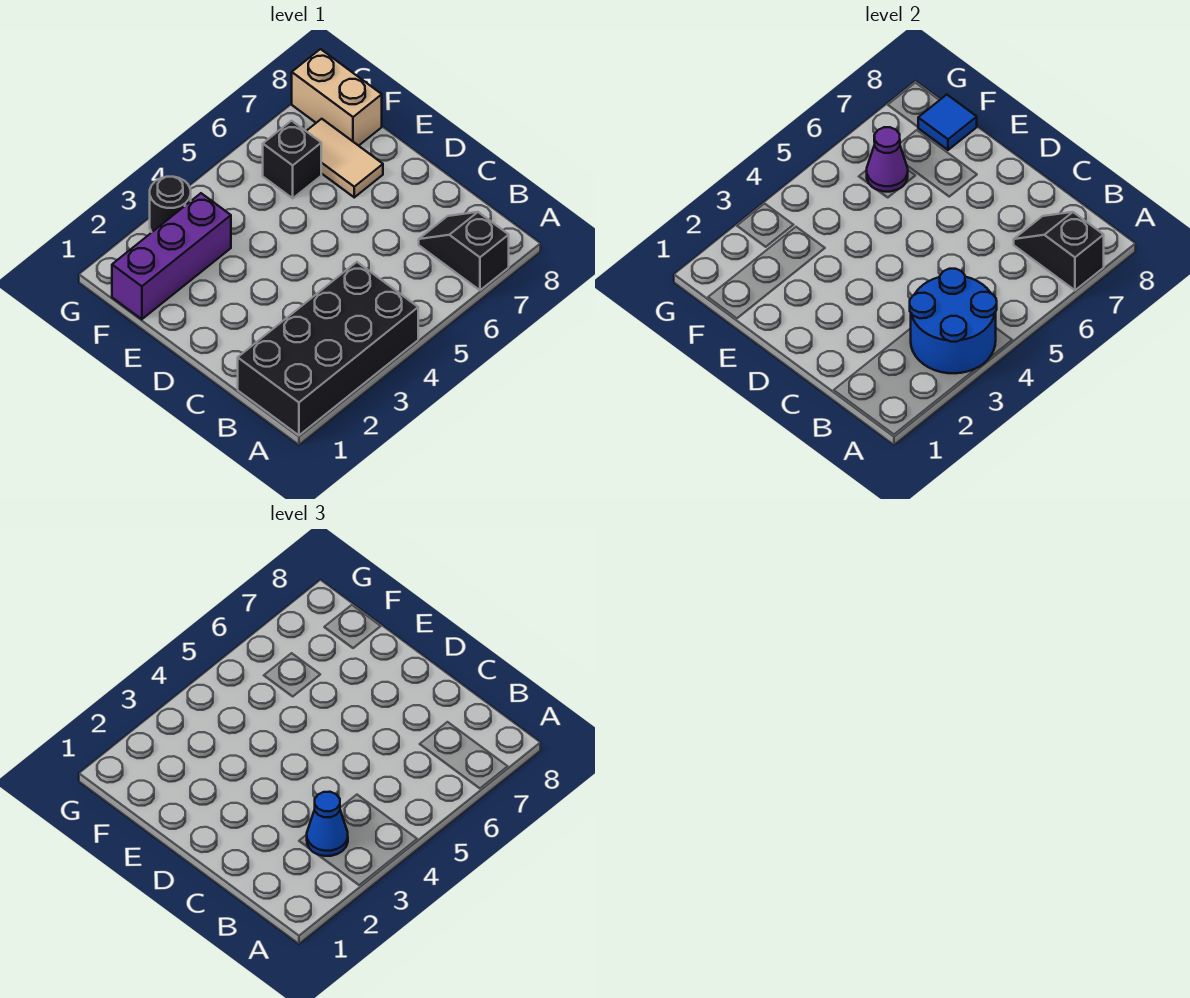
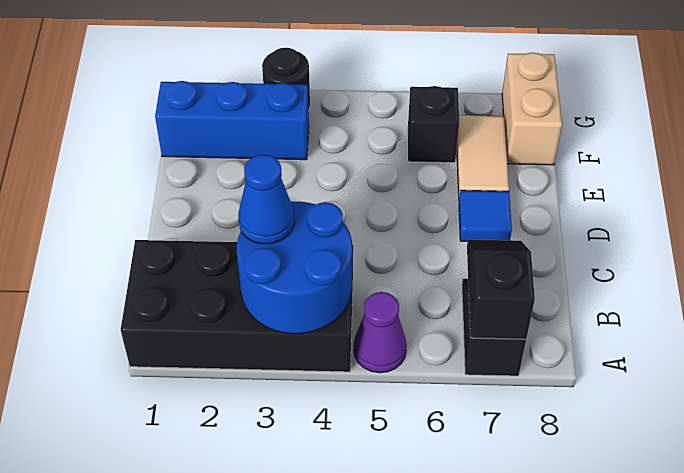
purple brick F1:F3 level 1 -> blue brick F1:F3 level 1
purple cone F6 level 2 -> purple cone A5 level 1
blue tile F8 level 2 -> blue tile D7 level 1

